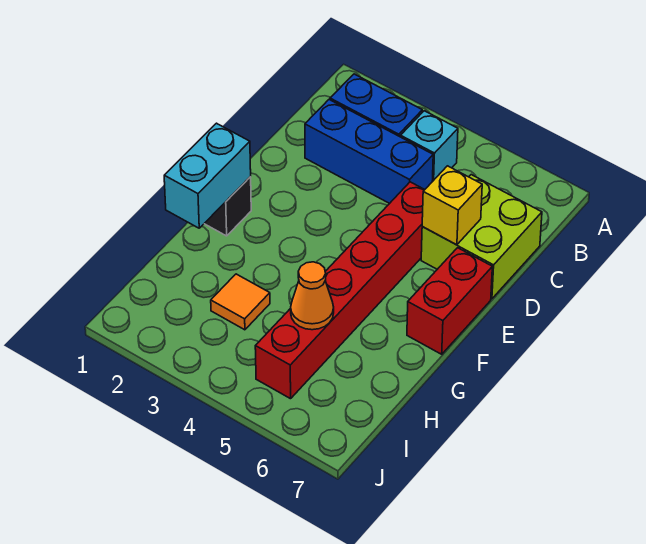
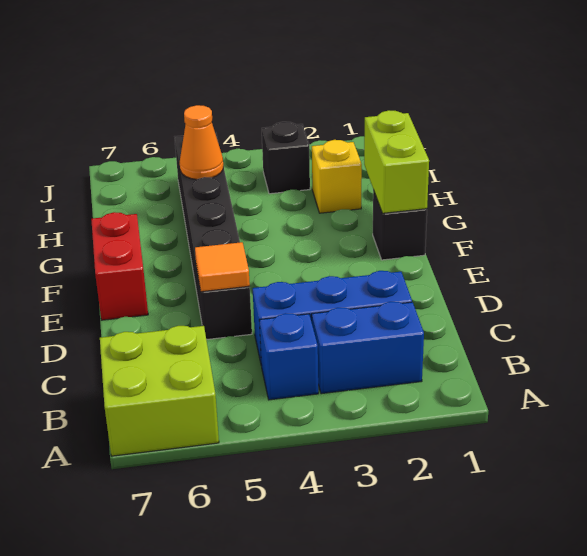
cyan brick B4 level 1 -> blue brick B4 level 1
lime brick C6:D7 level 1 -> lime brick A6:B7 level 1
red brick D5:I5 level 1 -> black brick D5:I5 level 1
yellow brick D6 level 2 -> yellow brick H2 level 1
cyan brick F1:G1 level 2 -> lime brick F1:G1 level 2
orange tile H3 level 1 -> orange tile D5 level 2
none -> black brick I3 level 1

